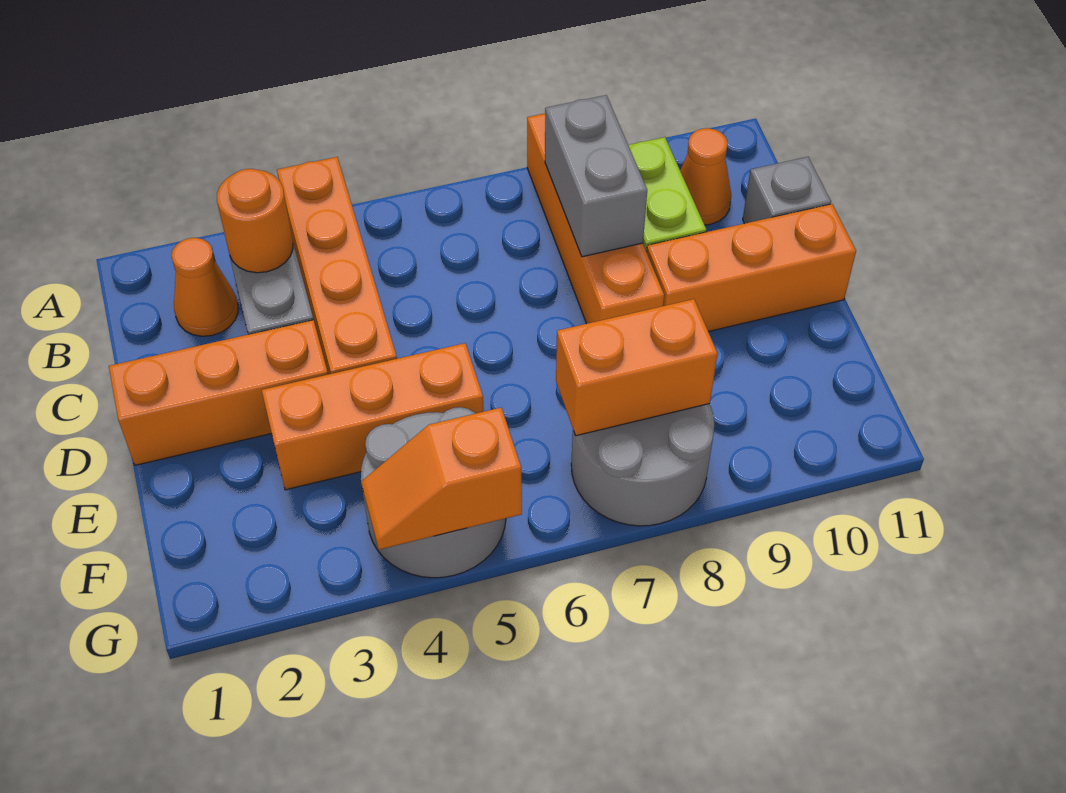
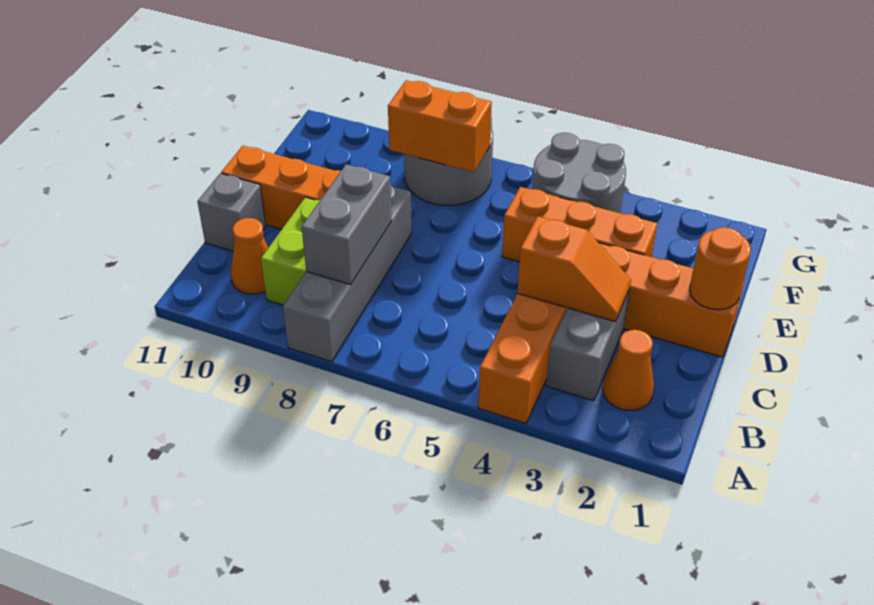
orange brick A8:D8 level 1 -> grey brick A8:D8 level 1
orange round brick B3 level 2 -> orange round brick D1 level 2
orange slope G4:G5 level 2 top 5 -> orange slope C3:C4 level 2 top 4

